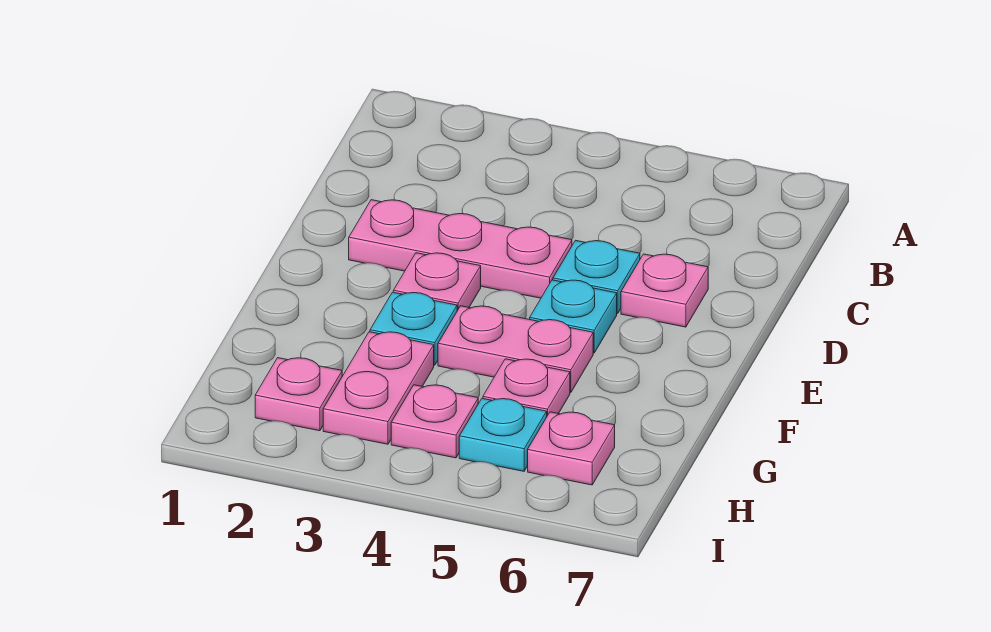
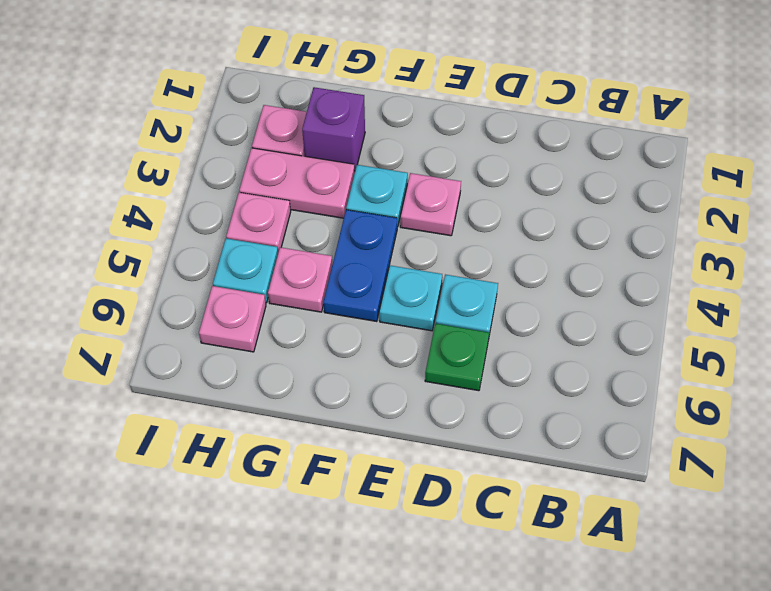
pink plate D2:D4 level 1 -> none
pink plate D6 level 1 -> green plate D6 level 1
pink plate F4:F5 level 1 -> blue plate F4:F5 level 1
none -> purple brick G2 level 1

